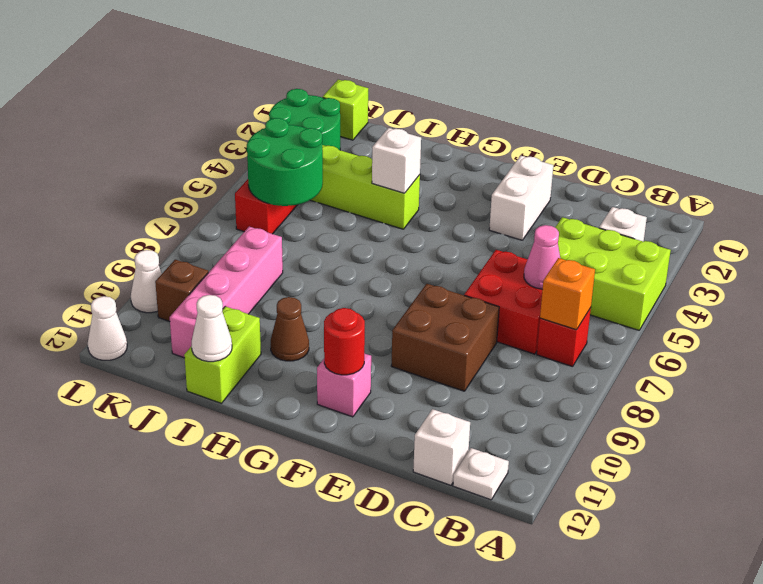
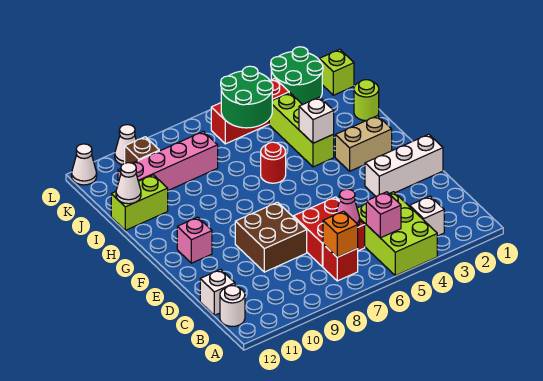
none -> pink brick B5 level 2
white plate B12 level 1 -> white round brick B12 level 1
white brick E2:E3 level 1 -> white brick E1:E3 level 1
red round brick F11 level 2 -> red round brick H6 level 1
none -> tan brick G2:G3 level 1
brown cone H10 level 1 -> none
none -> lime round brick I1 level 1

